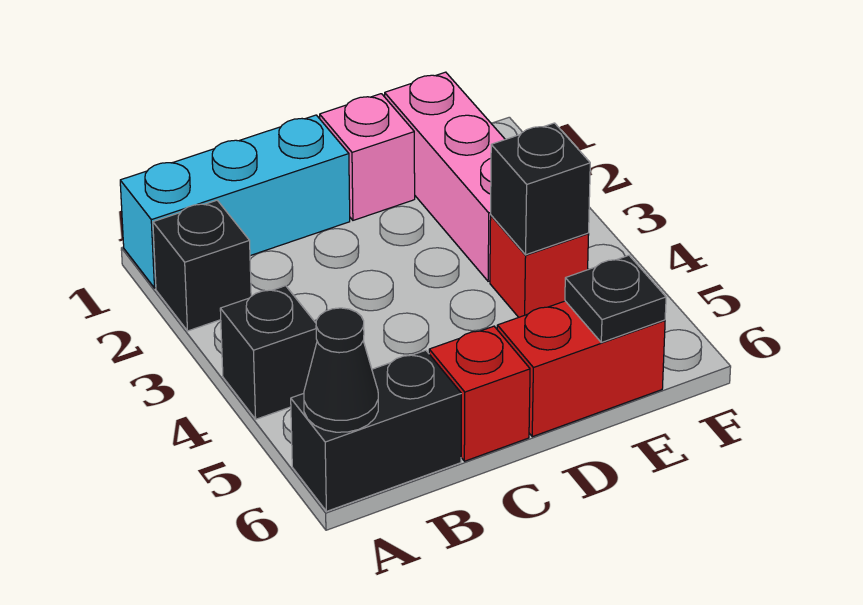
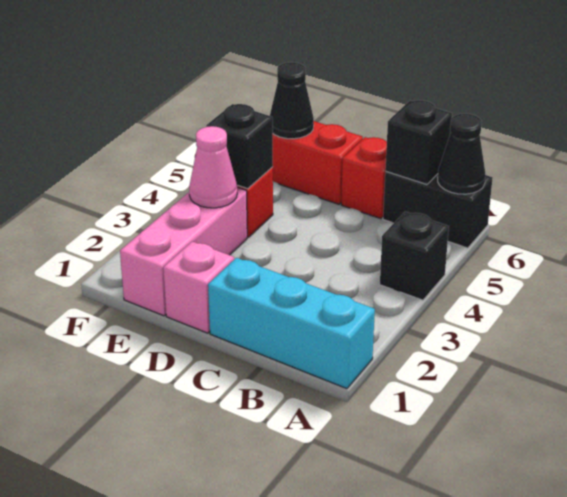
black brick A2 level 1 -> black brick B6 level 2
none -> pink cone E3 level 2
black plate E6 level 2 -> black cone E6 level 2

